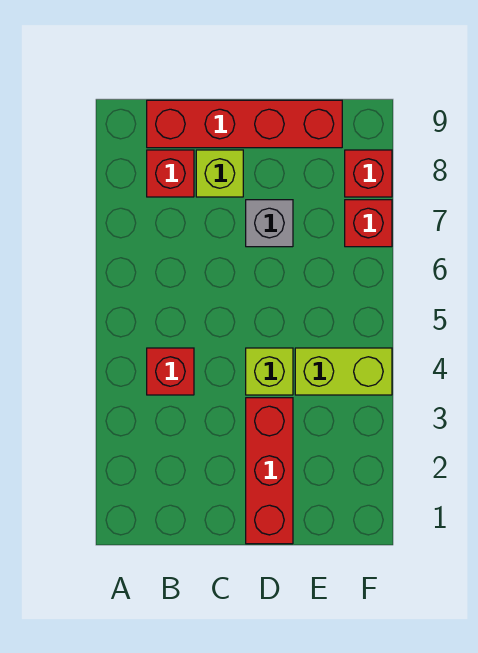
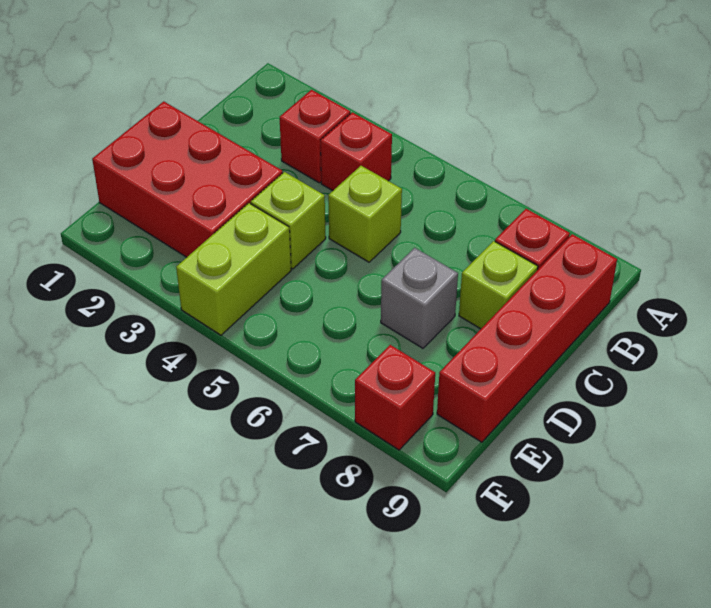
none -> lime brick C5 level 1
red brick D1:D3 level 1 -> red brick D1:E3 level 1
red brick F7 level 1 -> red brick B3 level 1

